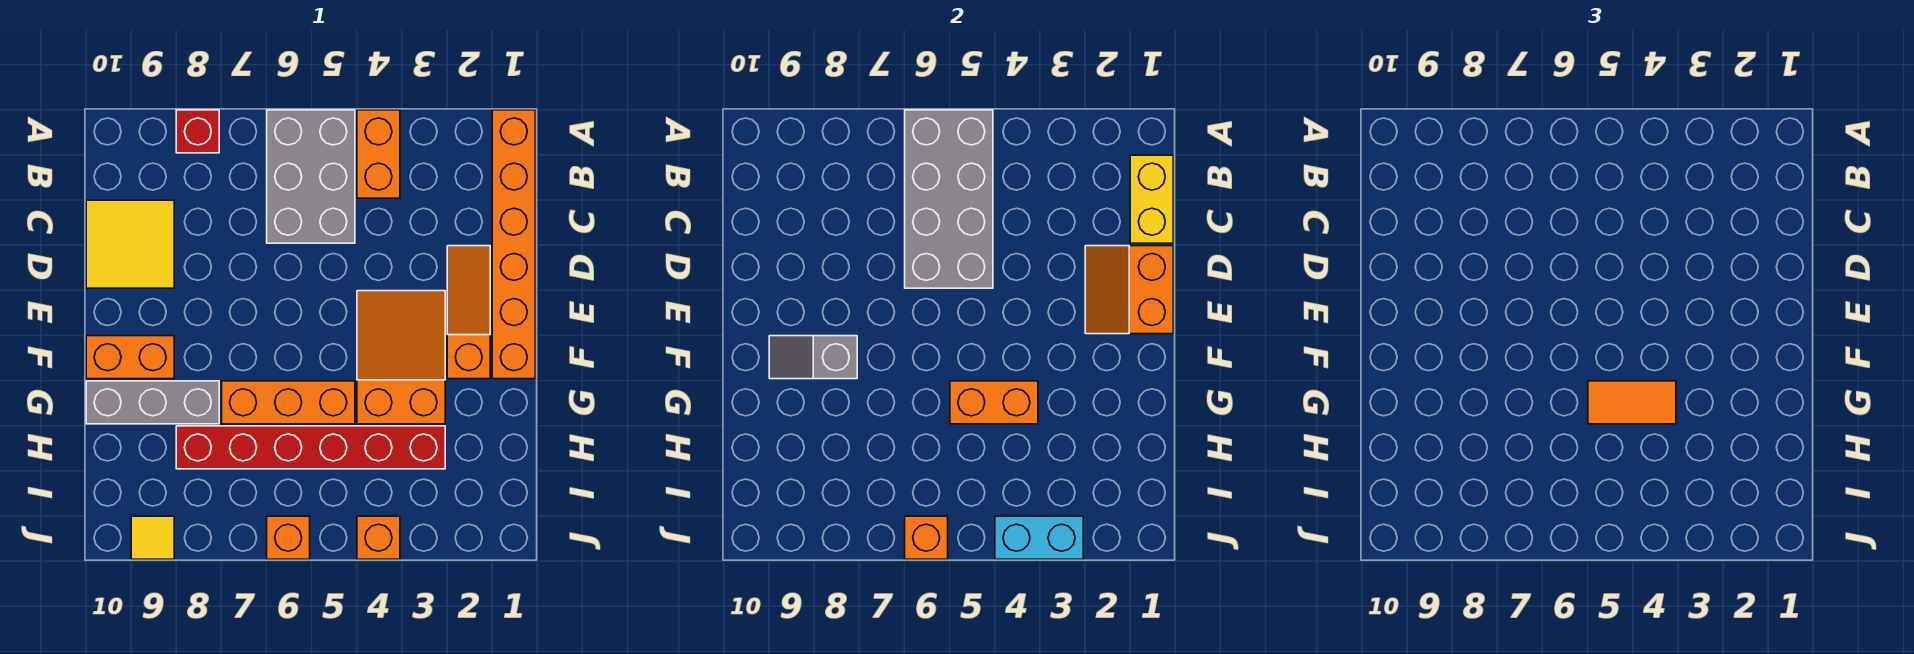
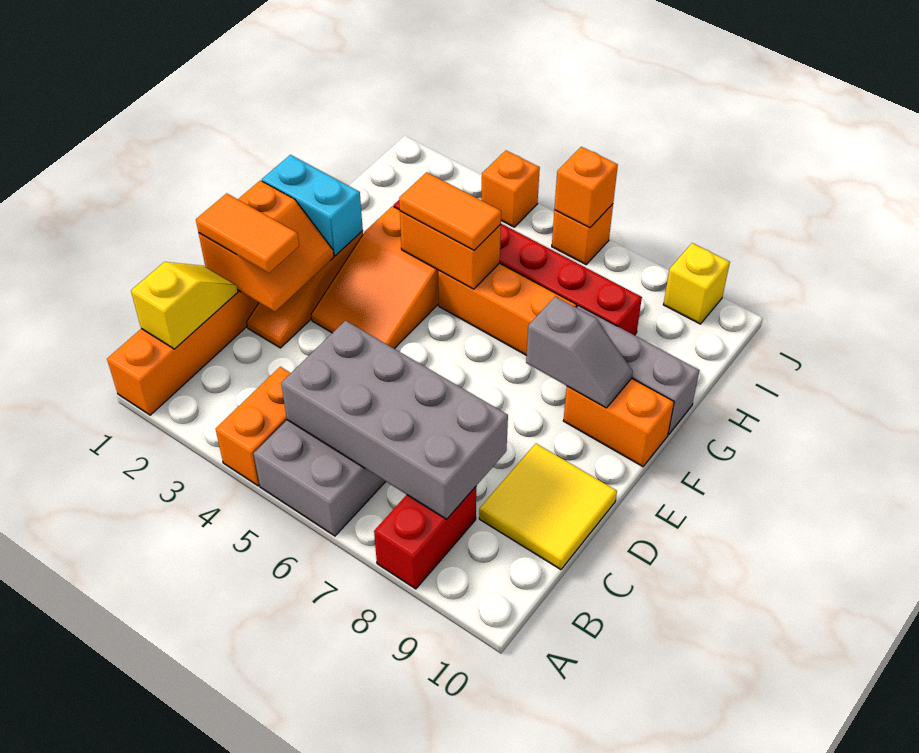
grey brick A5:D6 level 2 -> grey brick B5:C8 level 2
red brick A8 level 1 -> red brick A8:B8 level 1
yellow brick B1:C1 level 2 -> yellow slope B1:C1 level 2 top B
none -> orange tile D1:D2 level 3
cyan brick J3:J4 level 2 -> cyan brick F1:F2 level 2
yellow tile J9 level 1 -> yellow brick J9 level 1

